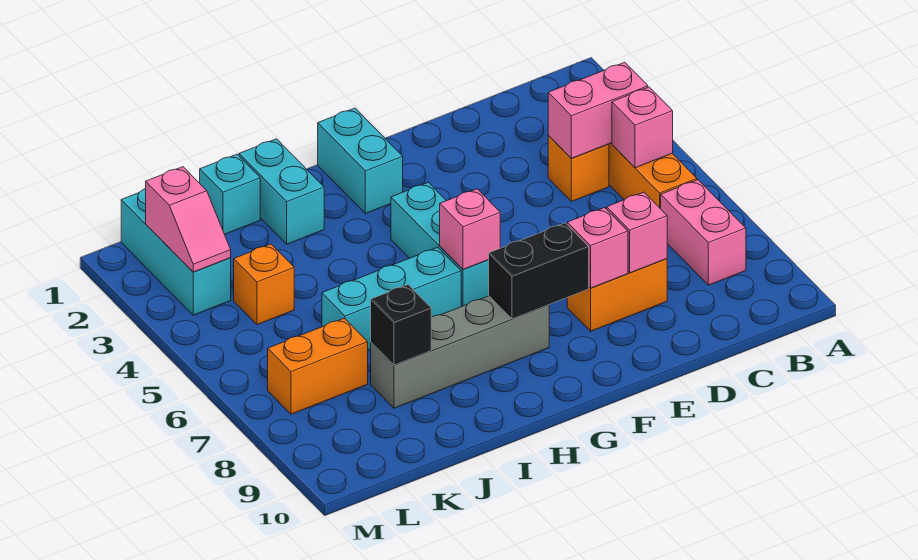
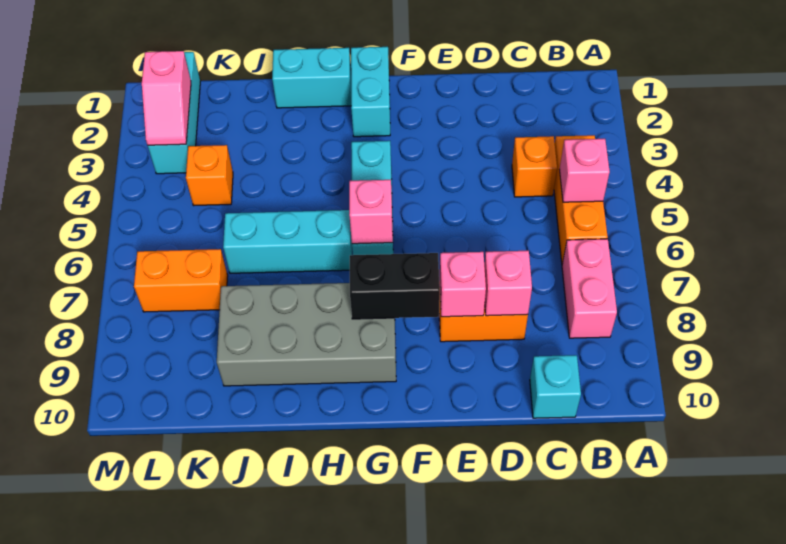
pink brick B4:C4 level 2 -> none
grey brick G8:J8 level 1 -> grey brick G8:J9 level 1
cyan brick I1:I2 level 1 -> cyan brick H1:I1 level 1
cyan brick J1 level 1 -> cyan brick C10 level 1
black brick J8 level 2 -> none

